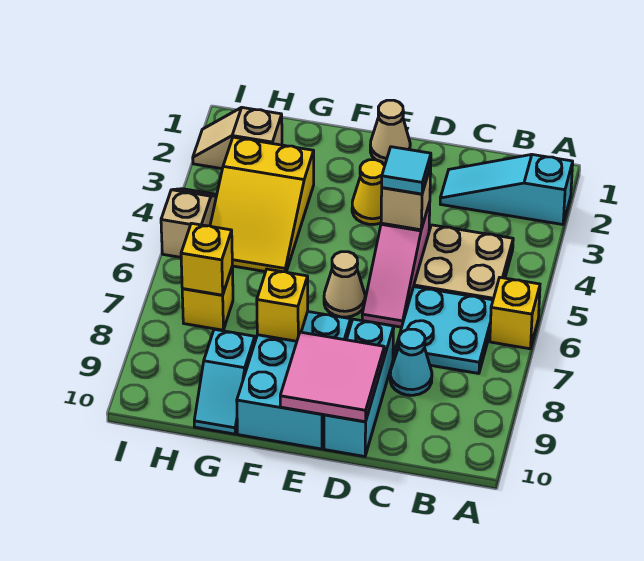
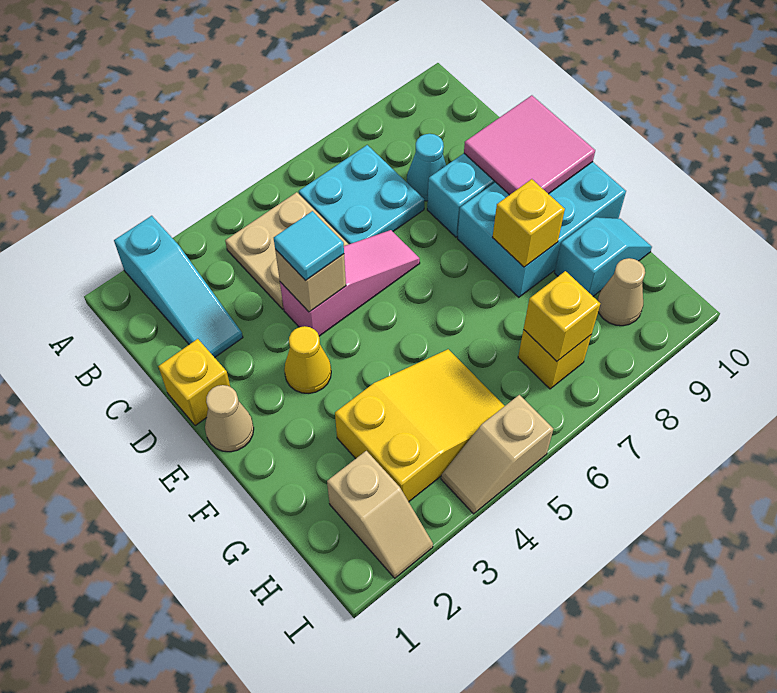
yellow brick A6 level 1 -> yellow brick D1 level 1
tan cone E6 level 1 -> tan cone H9 level 1

